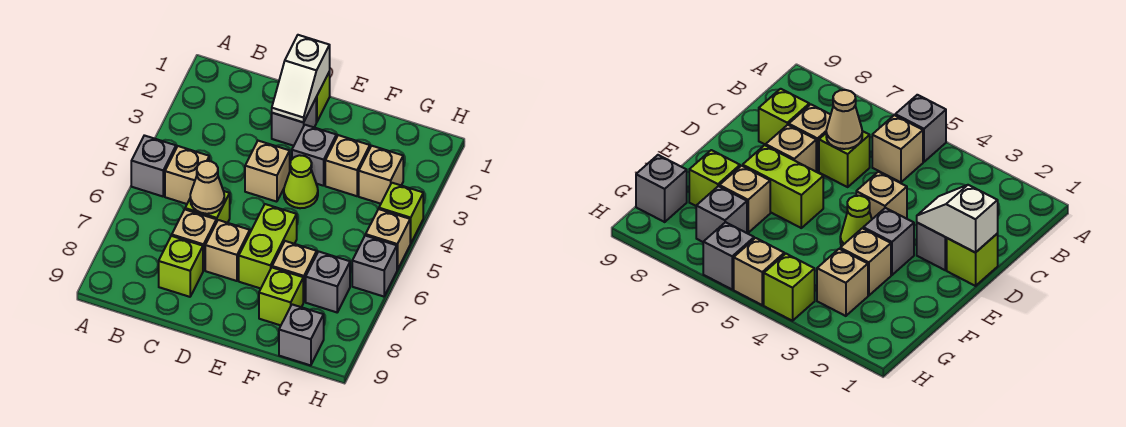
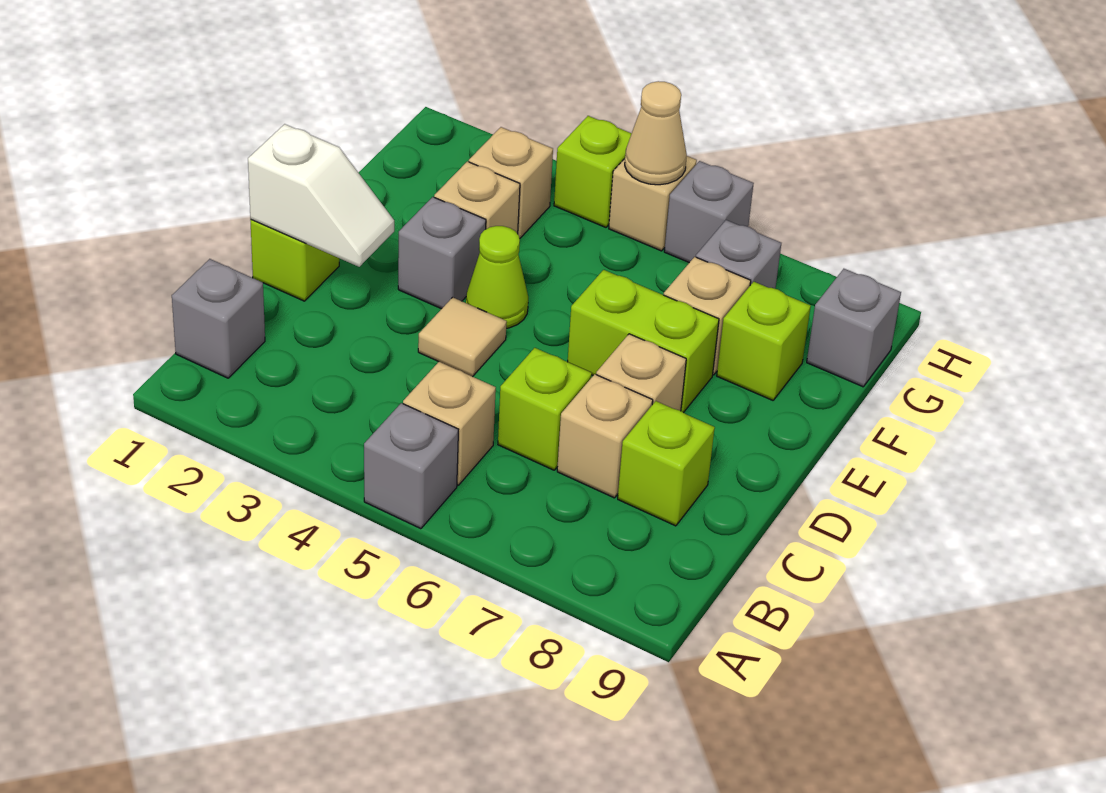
tan cone C6 level 2 -> tan cone H5 level 2
grey brick D2 level 1 -> grey brick B1 level 1
tan brick D4 level 1 -> tan tile D4 level 1

